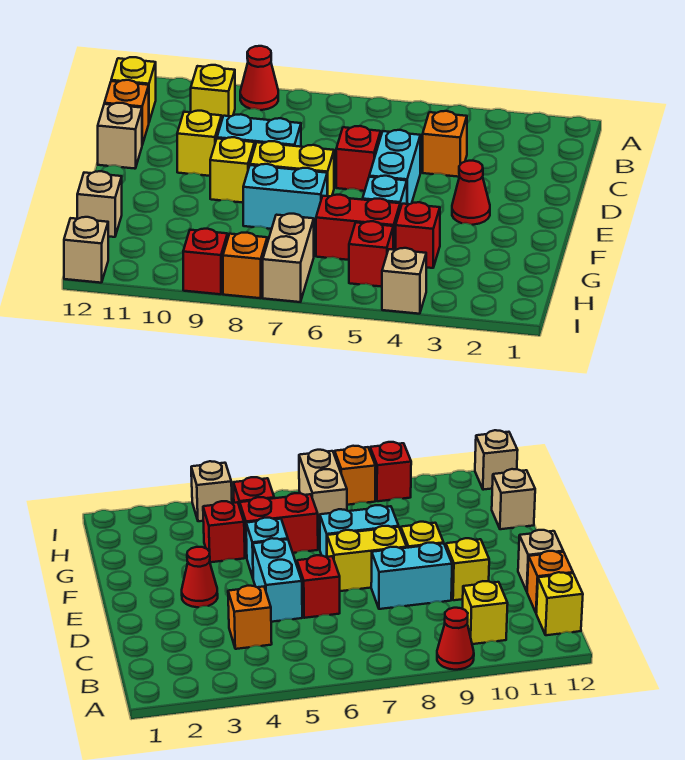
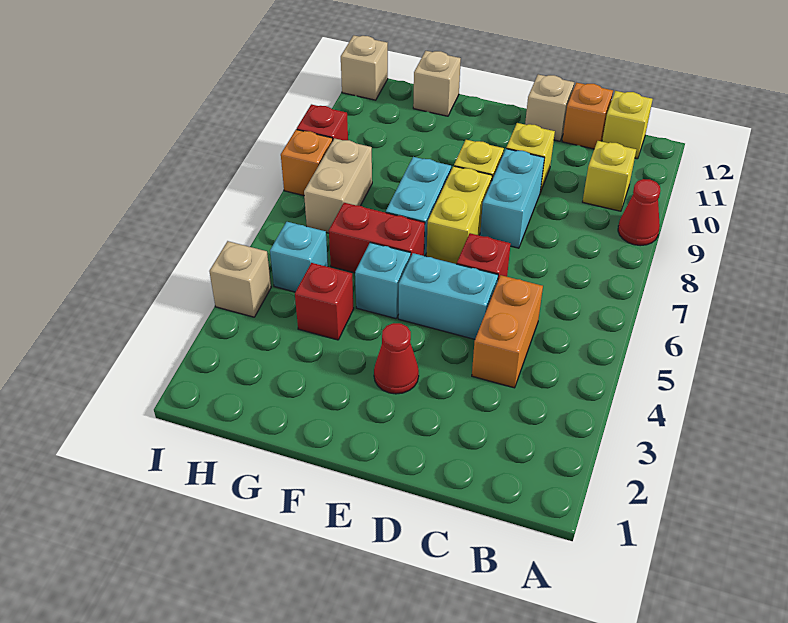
orange brick C4 level 1 -> orange brick C4:C5 level 1
red brick G5:G6 level 1 -> red brick F6:G6 level 1
red brick H5 level 1 -> cyan brick H5 level 1
tan brick H7:I7 level 1 -> tan brick H7:H8 level 1

